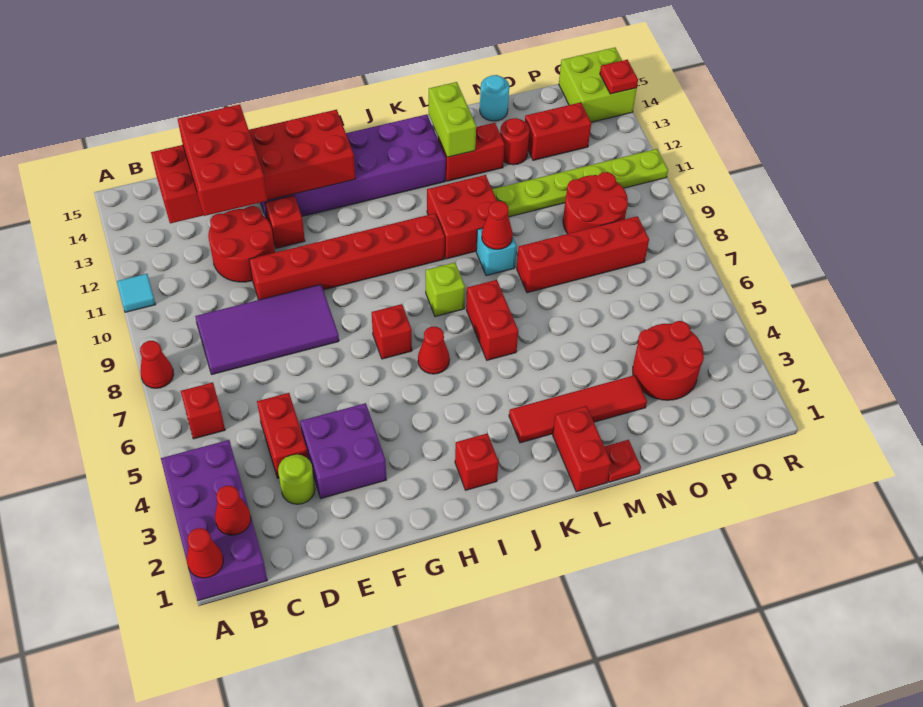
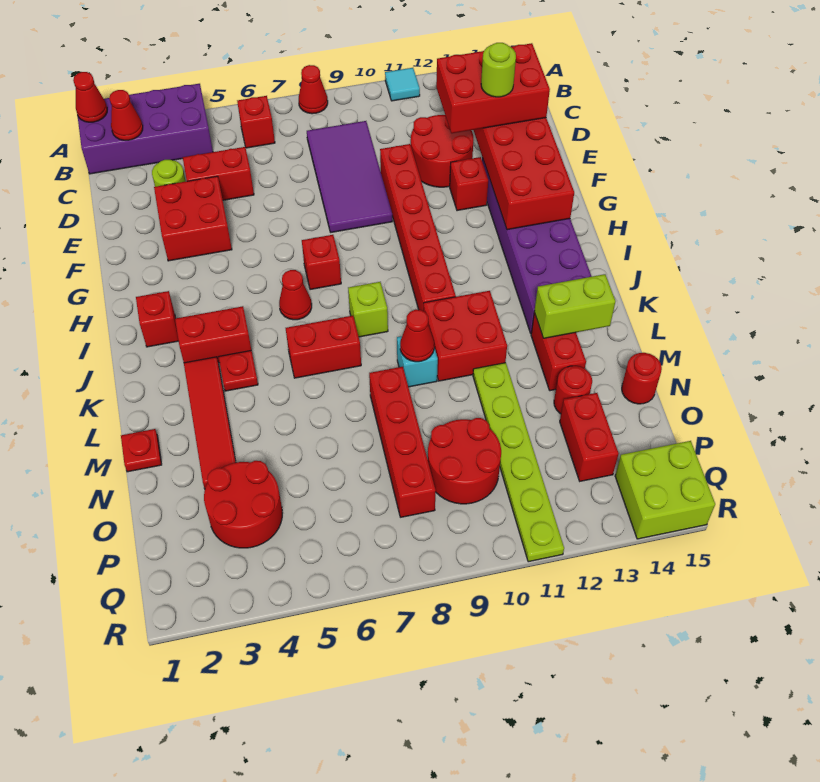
purple brick E3:F4 level 1 -> red brick E3:F4 level 1
none -> lime round brick E13 level 4
red brick L1:L2 level 1 -> red brick J3:J4 level 1
cyan round brick N15 level 1 -> red round brick N15 level 1
red plate R14 level 2 -> red plate K4 level 1

